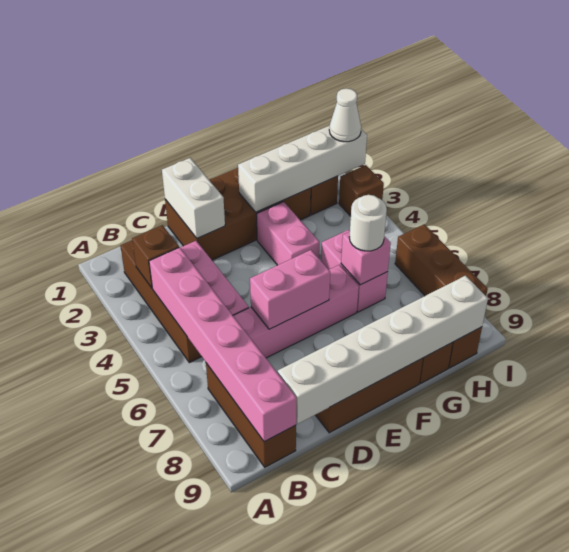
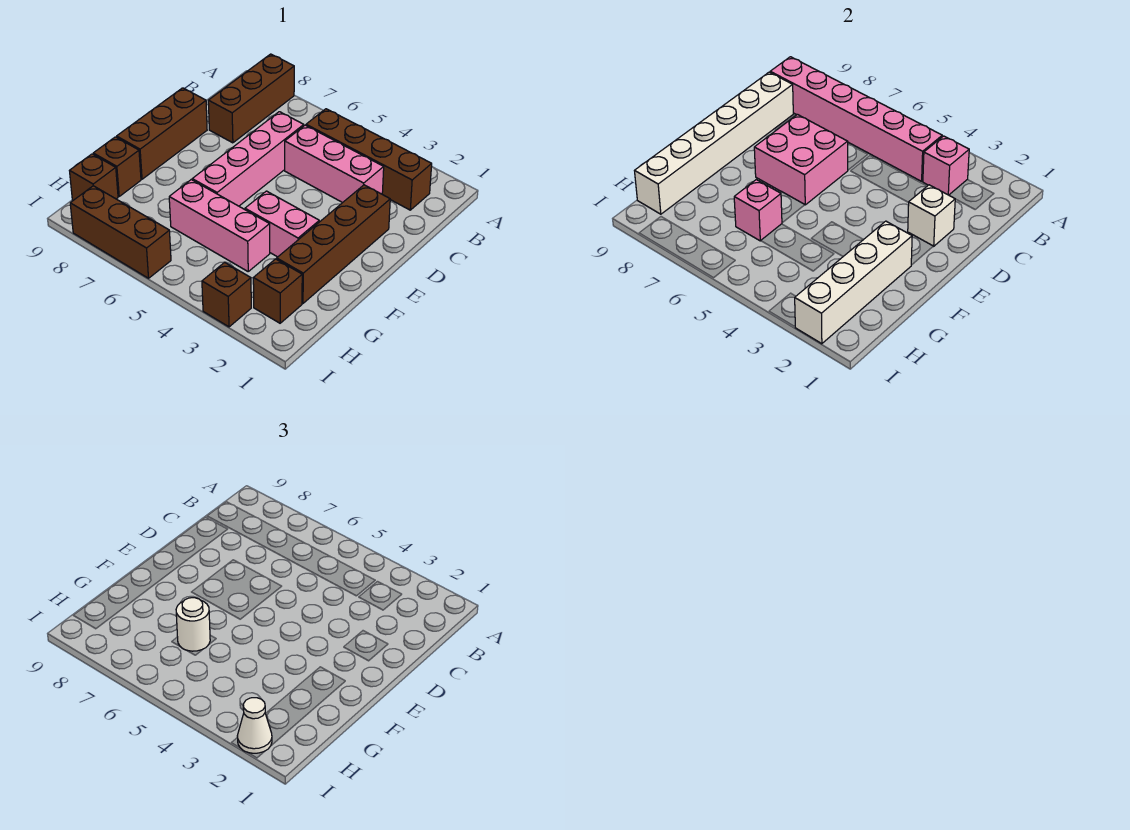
brown brick B3 level 2 -> pink brick B3 level 2
brown brick B7:B9 level 1 -> brown brick A8:C8 level 1
brown brick D1:G2 level 1 -> brown brick D2:G2 level 1
white brick D1:D2 level 2 -> white brick D2 level 2
pink brick D6:E6 level 2 -> pink brick D6:E7 level 2
pink brick G5:G6 level 1 -> pink brick G4:G6 level 1

